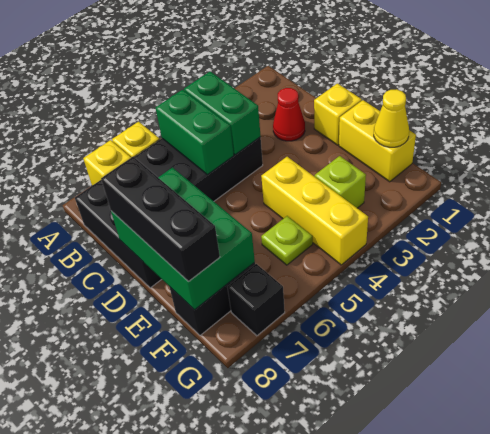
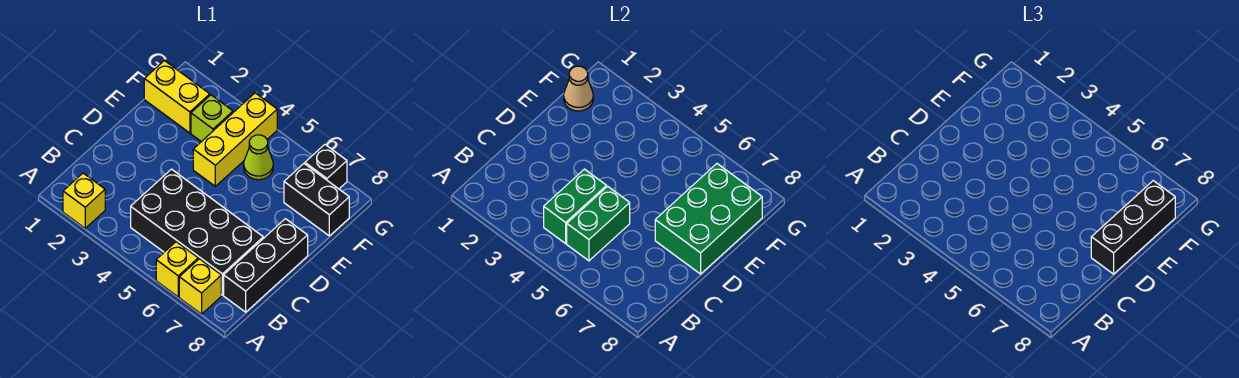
red cone C2 level 1 -> none
yellow brick D1 level 1 -> yellow brick A2 level 1
yellow brick E1:F1 level 1 -> yellow brick F1:F2 level 1
yellow cone F1 level 2 -> tan cone F1 level 2
lime plate F5 level 1 -> lime cone F5 level 1

